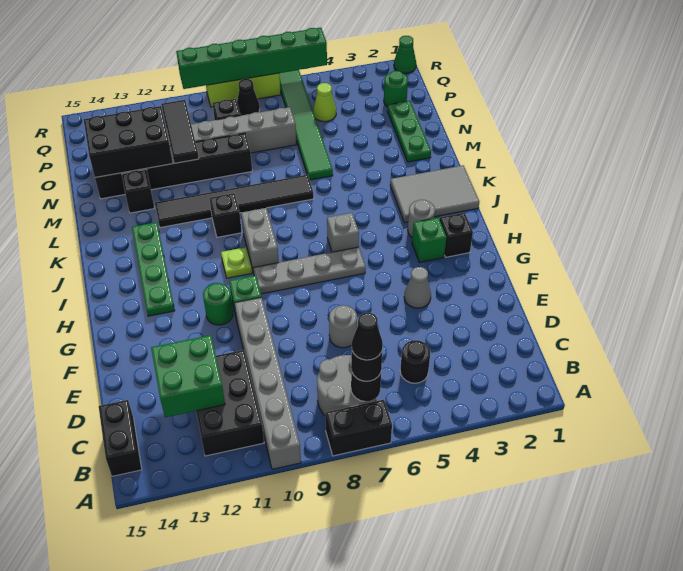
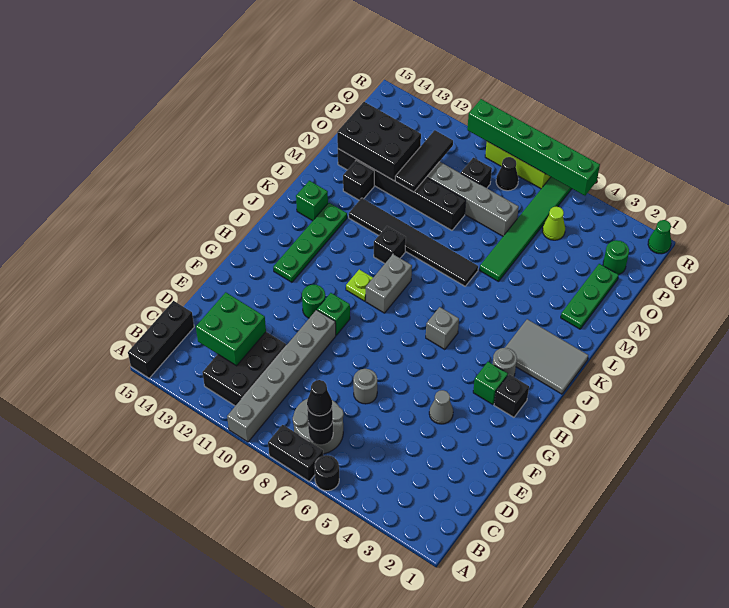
black brick B15:C15 level 1 -> black brick A15:C15 level 1
black round brick C5 level 1 -> black round brick A6 level 1
grey plate H6:H9 level 1 -> none
none -> green brick K14 level 1

